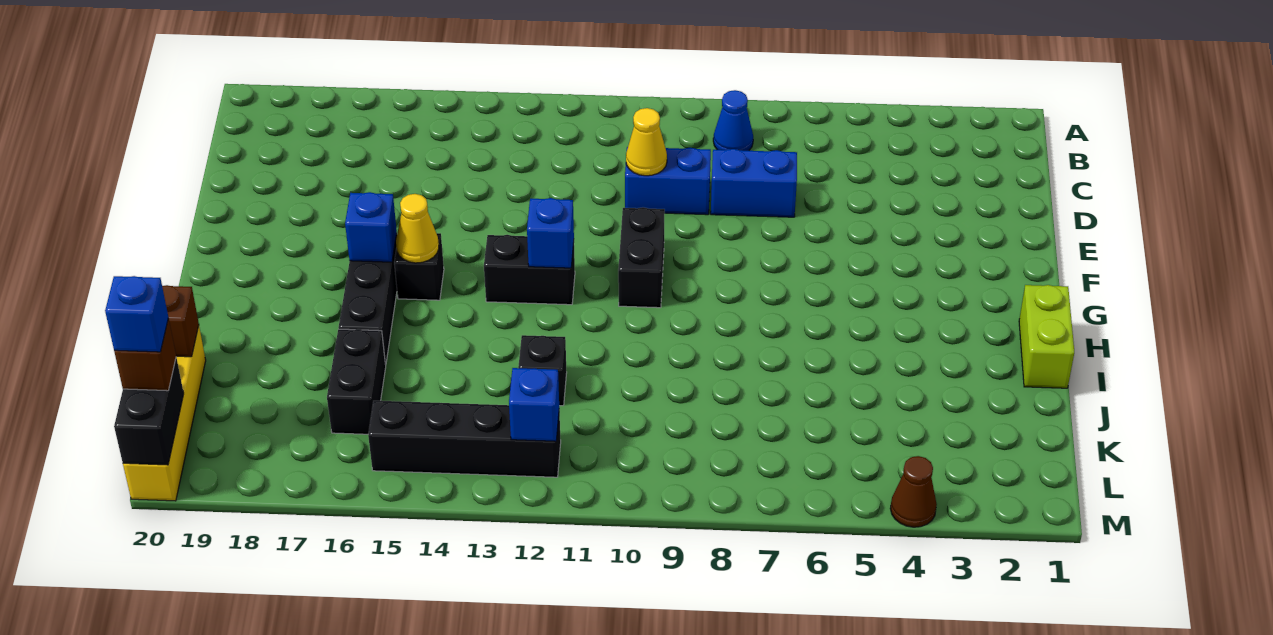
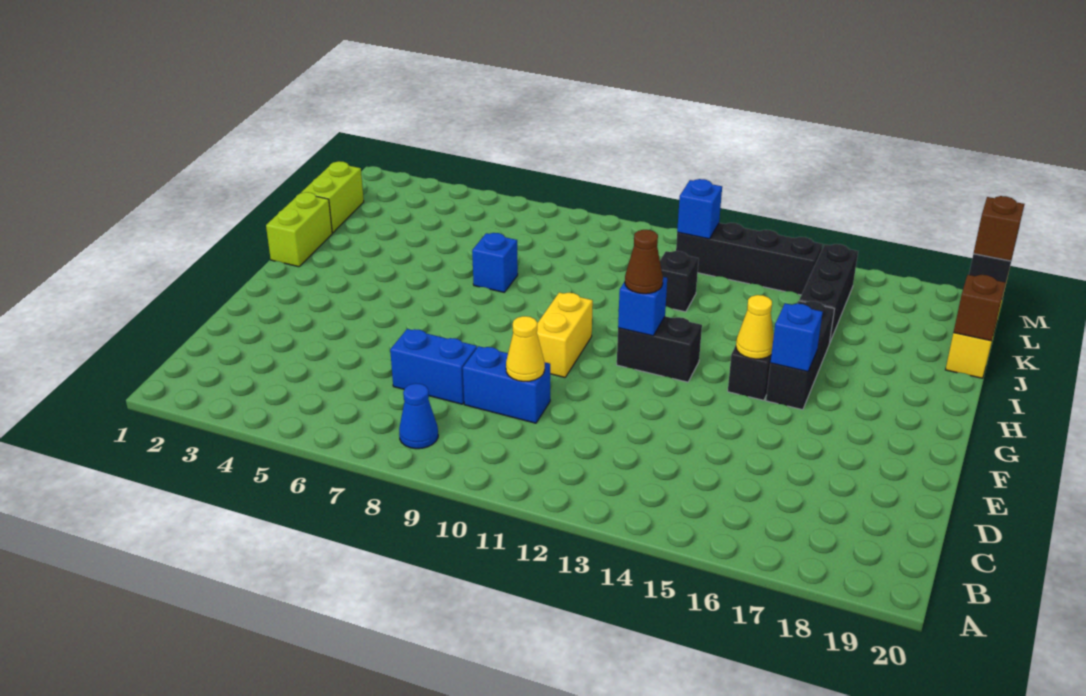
black brick F10:G10 level 1 -> yellow brick F10:G10 level 1
none -> lime brick J1:K1 level 1
black brick J16:K16 level 1 -> black brick J16:L16 level 1
blue brick L20 level 4 -> blue brick I7 level 1
brown cone M4 level 1 -> brown cone G12 level 3

